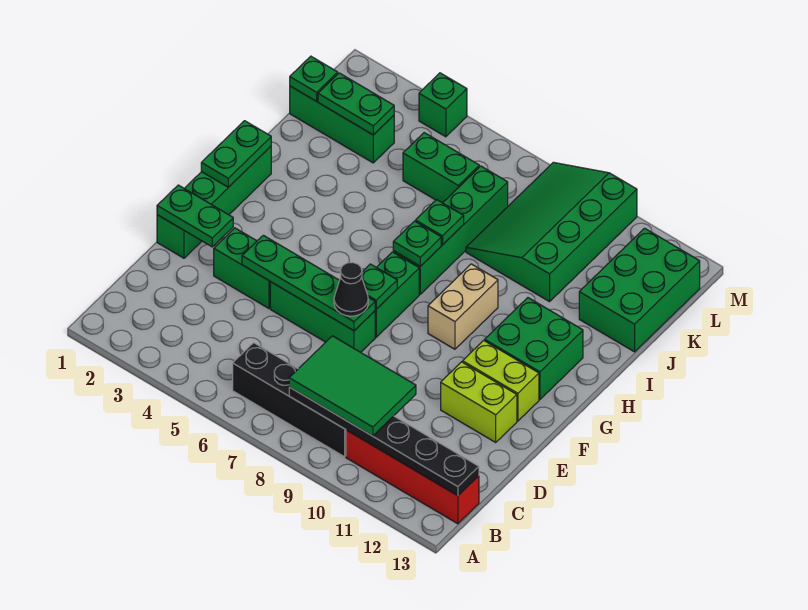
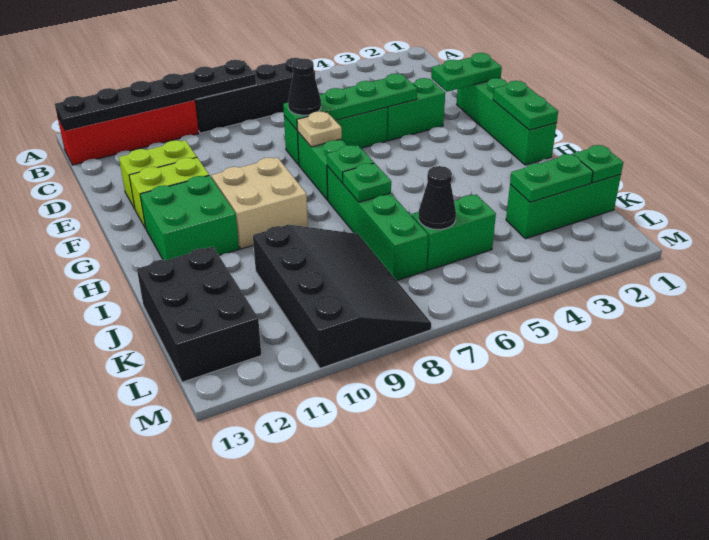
green tile B8:C10 level 3 -> none
green plate F7 level 2 -> tan plate F7 level 2
tan brick G9:H9 level 1 -> tan brick G9:H10 level 1
green slope J8:M10 level 1 top 10 -> black slope J8:M10 level 1 top 10
green brick J12:L13 level 1 -> black brick J12:L13 level 1
none -> black cone K6 level 2
green brick M4 level 1 -> none

